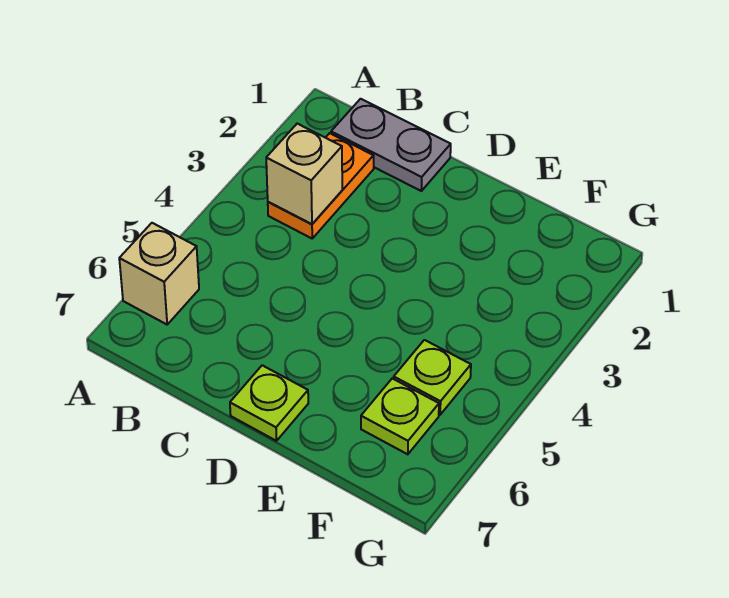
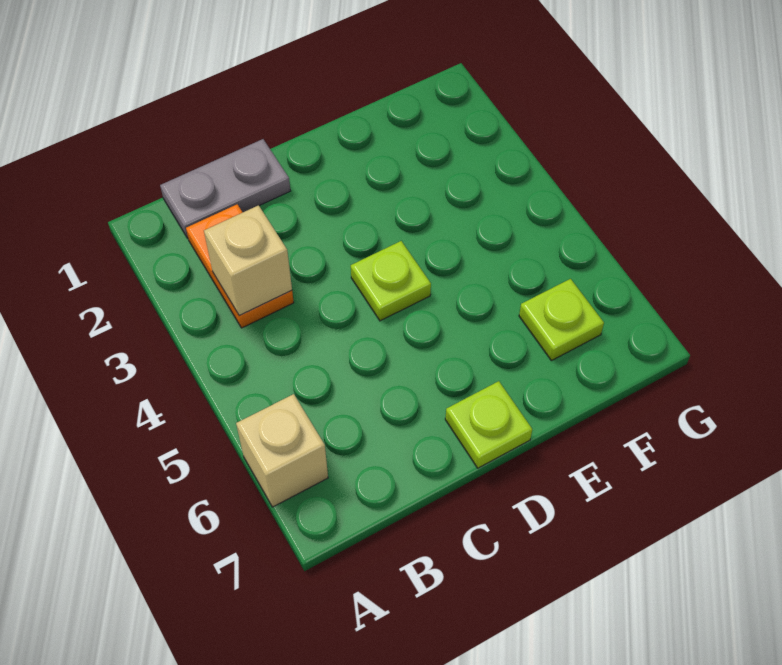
lime plate F5 level 1 -> lime plate D4 level 1

